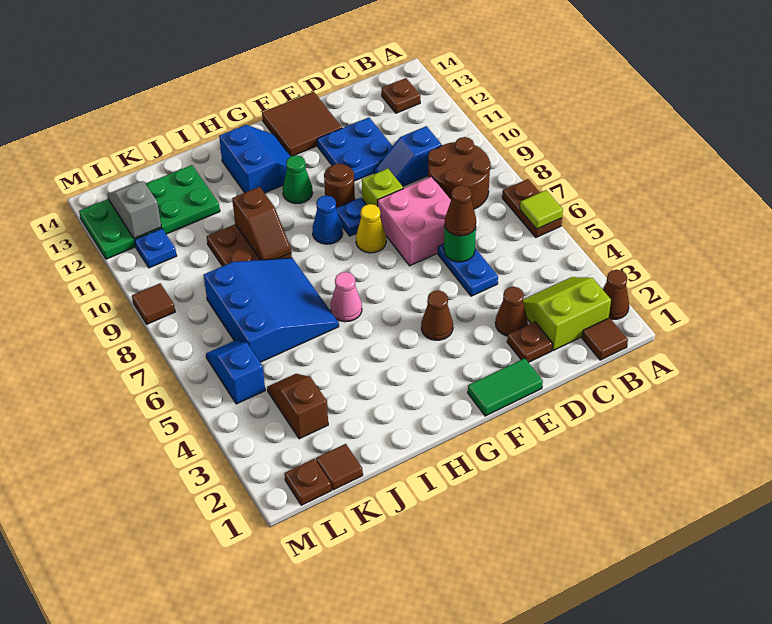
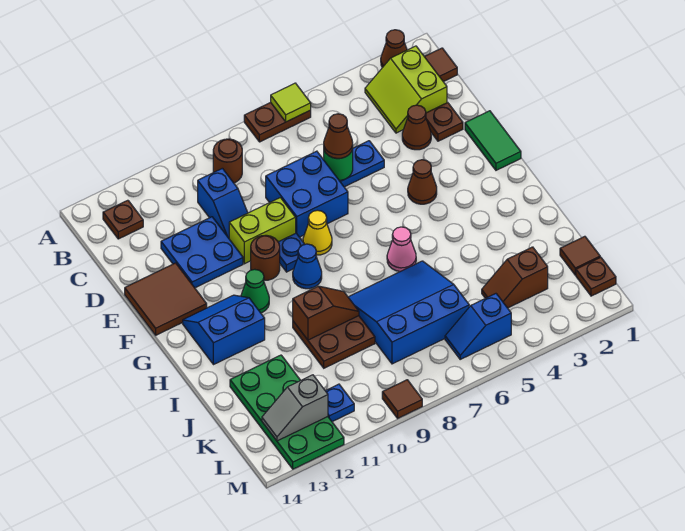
brown round brick B8:C9 level 1 -> brown round brick B9 level 1
pink brick D7:E8 level 1 -> blue brick D7:E8 level 1
lime brick E9 level 1 -> lime brick E9:E10 level 1

